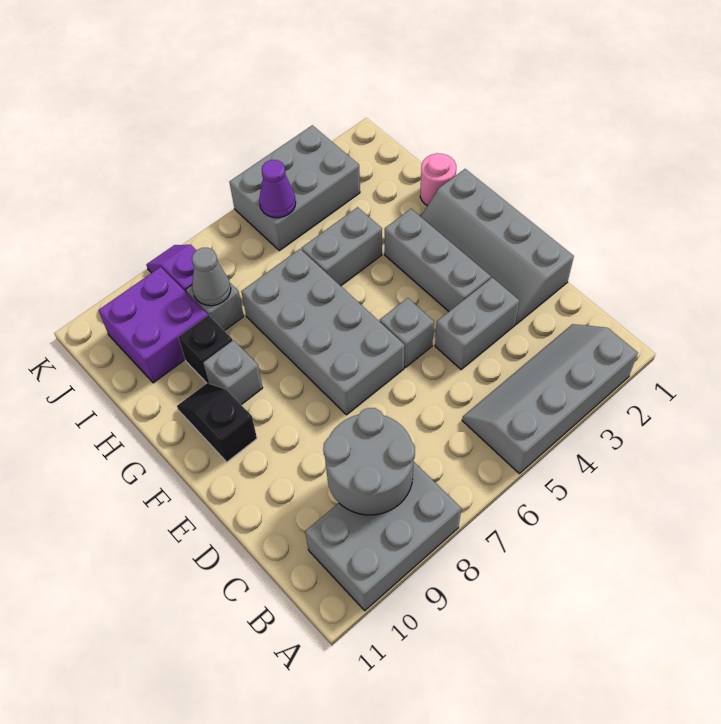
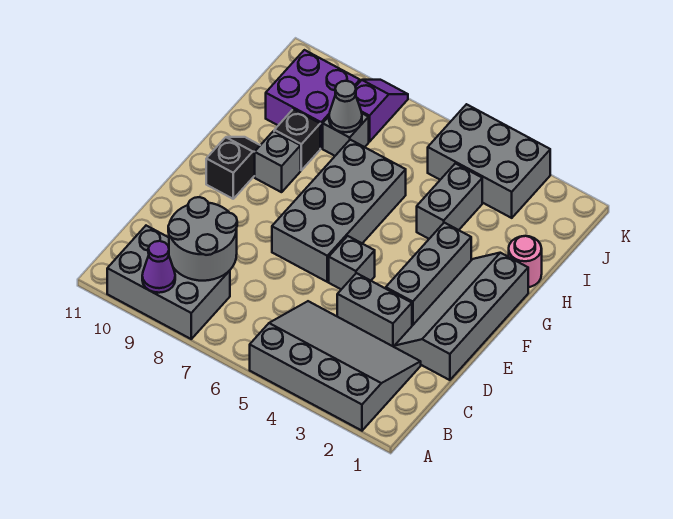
grey slope A2:B5 level 1 top A -> grey slope A2:C5 level 1 top A
grey brick H4:H5 level 1 -> grey brick H4:I4 level 1
purple cone J5 level 2 -> purple cone A9 level 2

